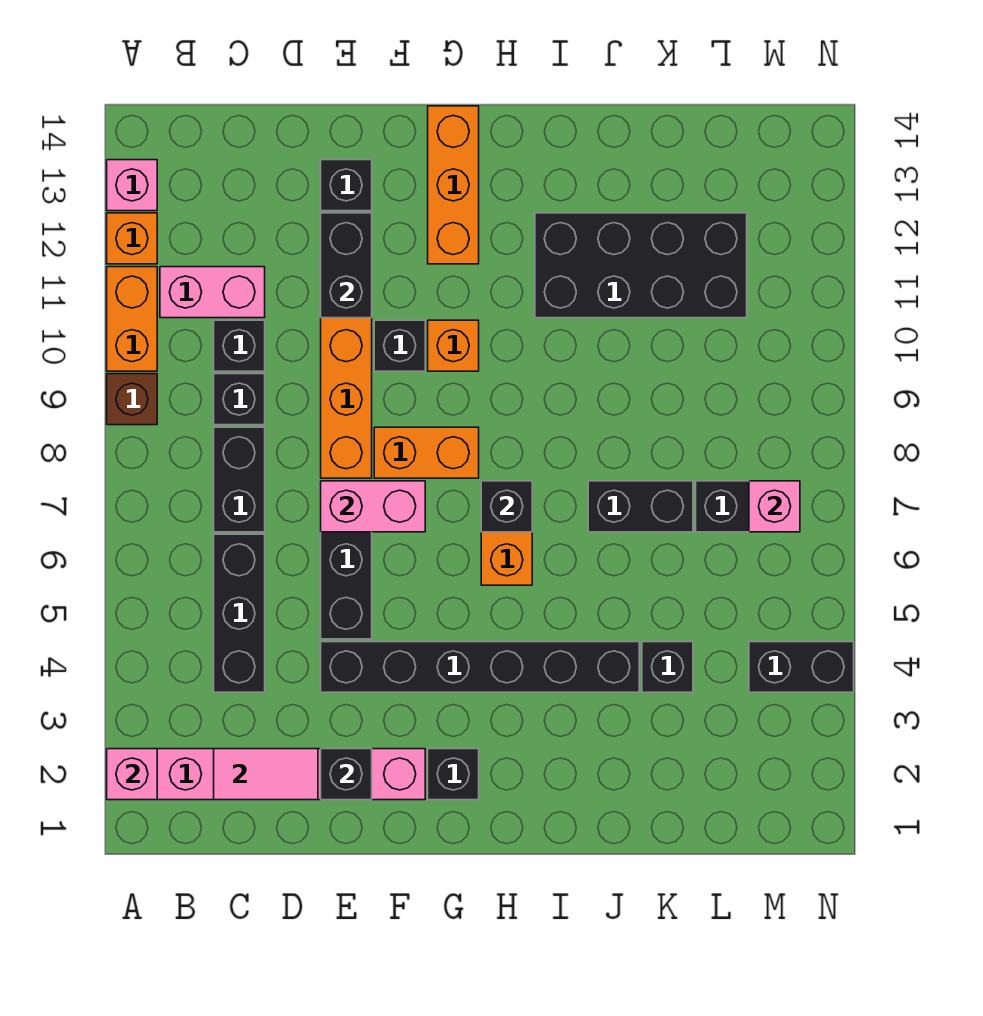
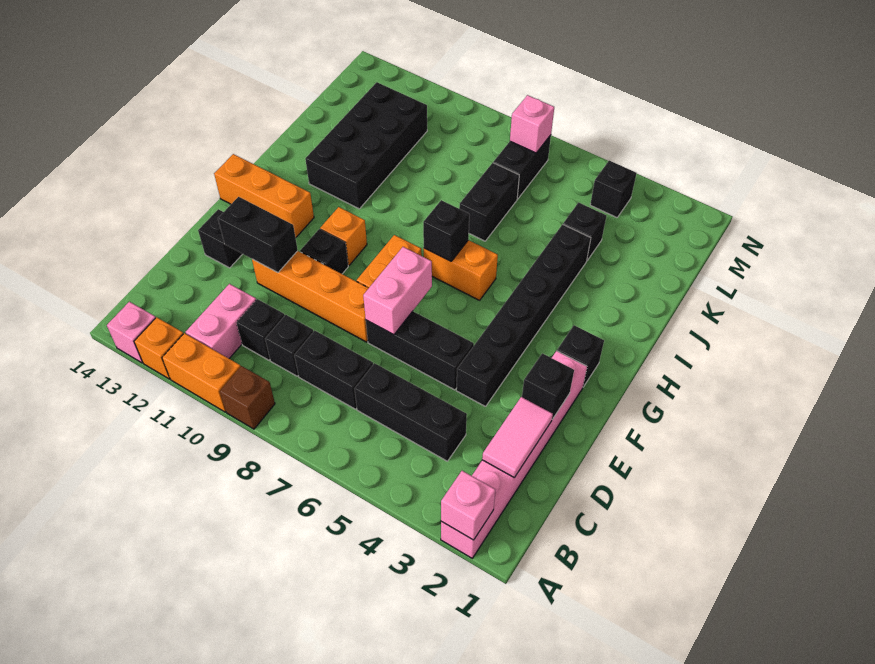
black brick M4:N4 level 1 -> black brick M4 level 1

